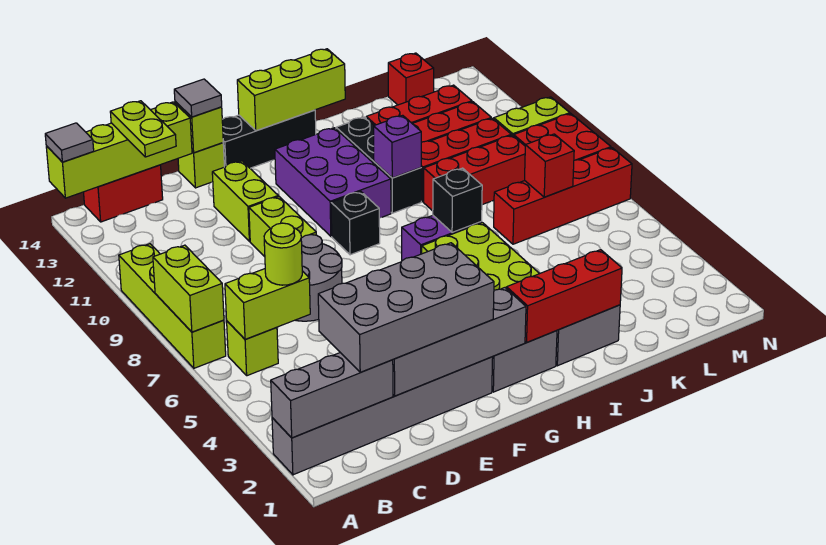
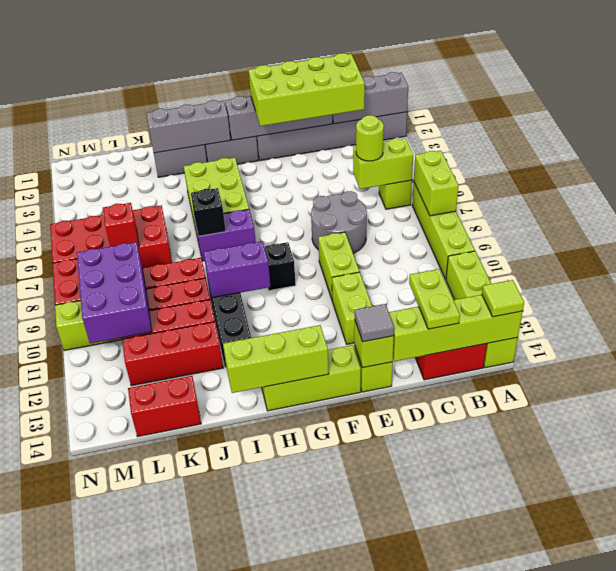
none -> lime brick A11:A14 level 1
grey tile A14 level 3 -> lime tile A14 level 3
grey brick C2:F3 level 3 -> lime brick C2:F3 level 3
black brick F14:H14 level 1 -> lime brick F14:H14 level 1
purple brick G10:H12 level 1 -> purple brick L9:M11 level 2
red brick H2:J2 level 2 -> grey brick H2:J2 level 2
purple brick I10 level 2 -> purple brick H10:I10 level 2
red brick K7:N7 level 1 -> red brick K6:N7 level 1
red brick L14 level 1 -> red brick K14:L14 level 1

